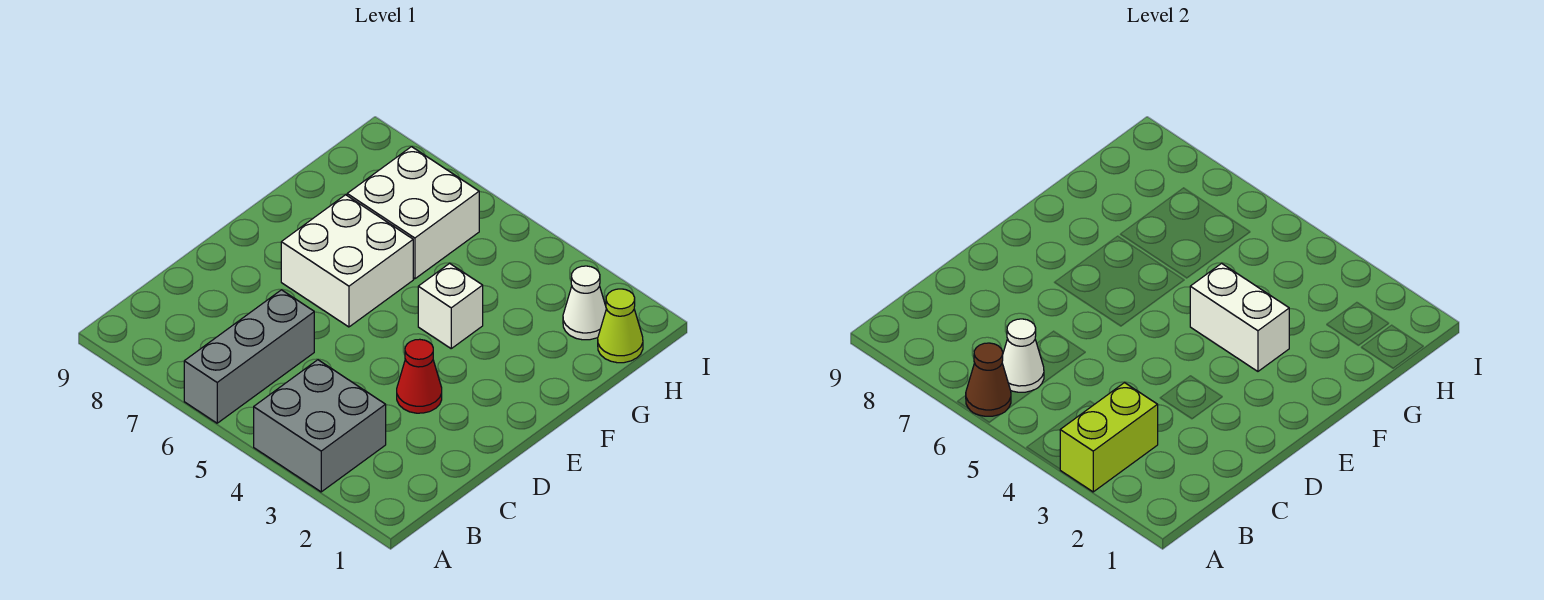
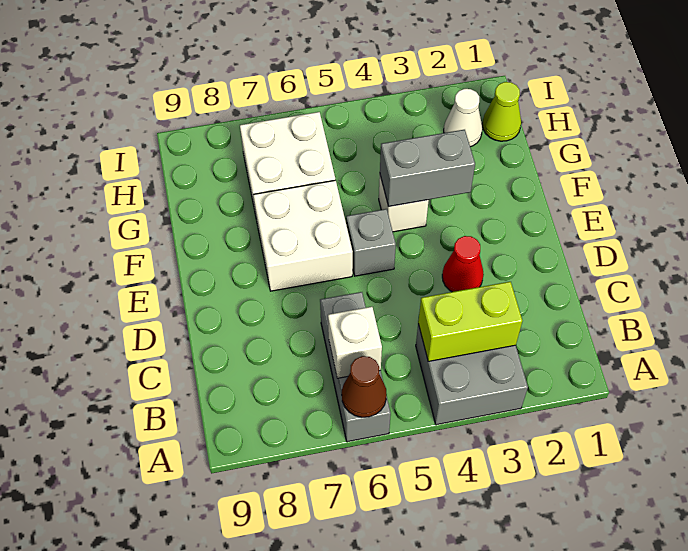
lime brick A3:B3 level 2 -> lime brick B3:B4 level 2
white cone B6 level 2 -> white brick B6 level 2
none -> grey brick E5 level 1
white brick F3:F4 level 2 -> grey brick F3:F4 level 2

